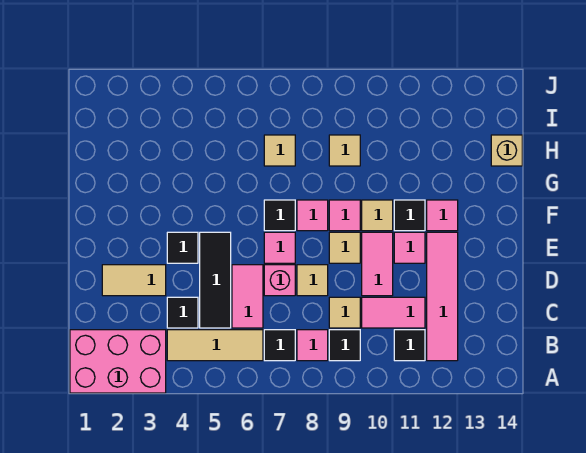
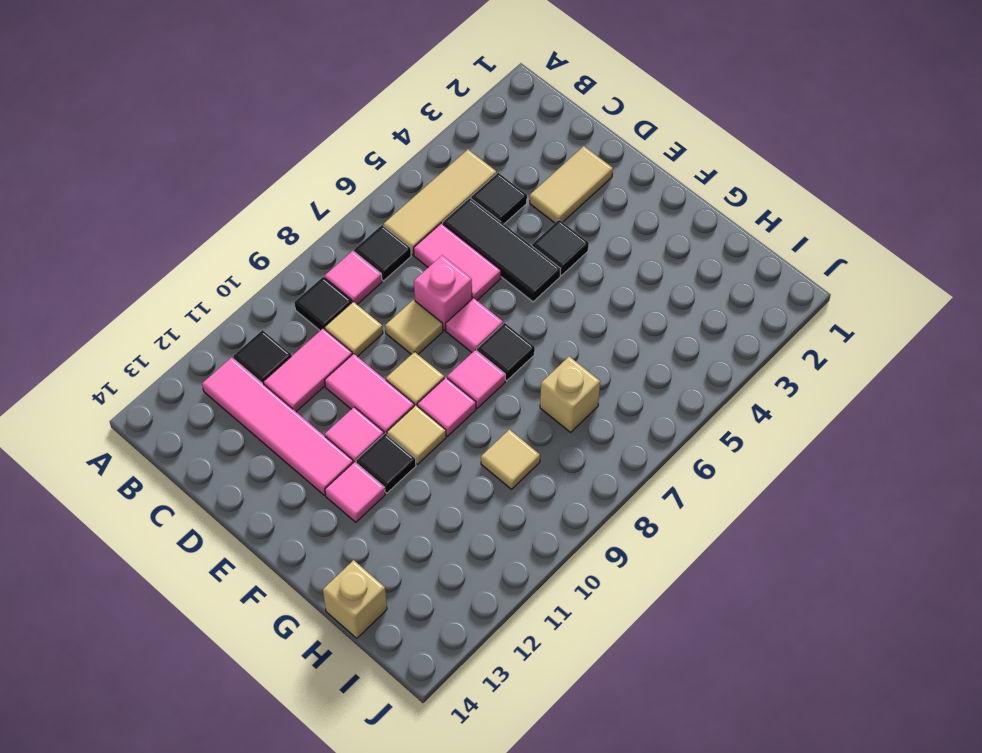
pink brick A1:B3 level 1 -> none
tan tile H7 level 1 -> tan brick H7 level 1

